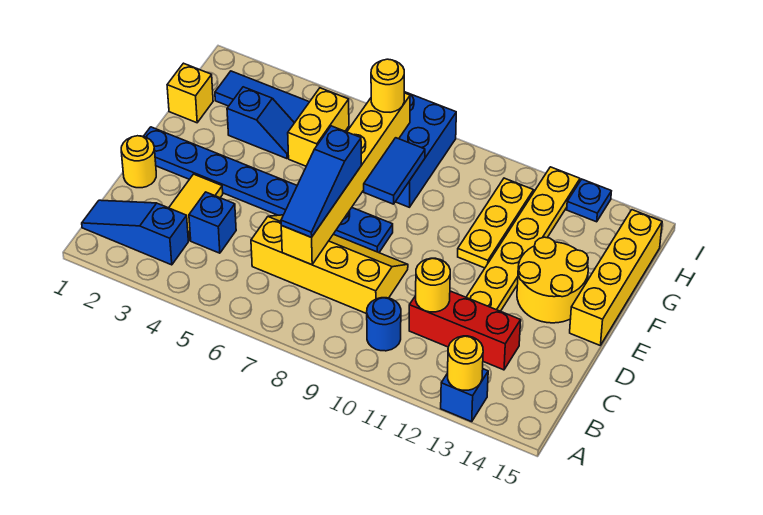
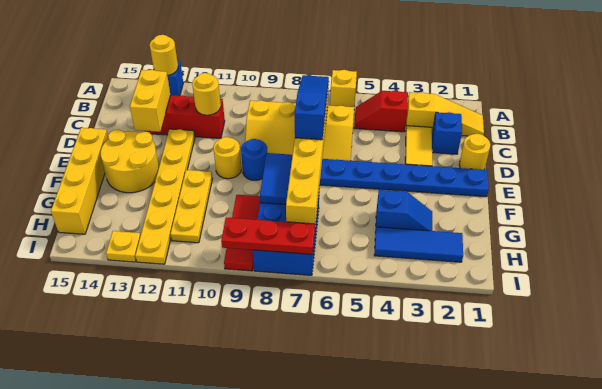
blue slope B1:B3 level 1 top 3 -> yellow slope B1:B3 level 1 top 3
none -> red slope B4:B5 level 1 top 4
blue round brick B10 level 1 -> blue round brick E9 level 1
blue brick C4 level 1 -> blue brick C2 level 1
yellow brick G1 level 1 -> yellow brick A6 level 1
blue slope G3:G4 level 1 top 3 -> blue slope G3:G4 level 1 top 4
yellow brick G5:H5 level 1 -> yellow brick C13:D13 level 2
none -> red tile G9:I9 level 1
yellow round brick H7 level 3 -> yellow round brick E10 level 1
none -> red plate I7:I9 level 2
blue plate I13 level 1 -> yellow plate I13 level 1

